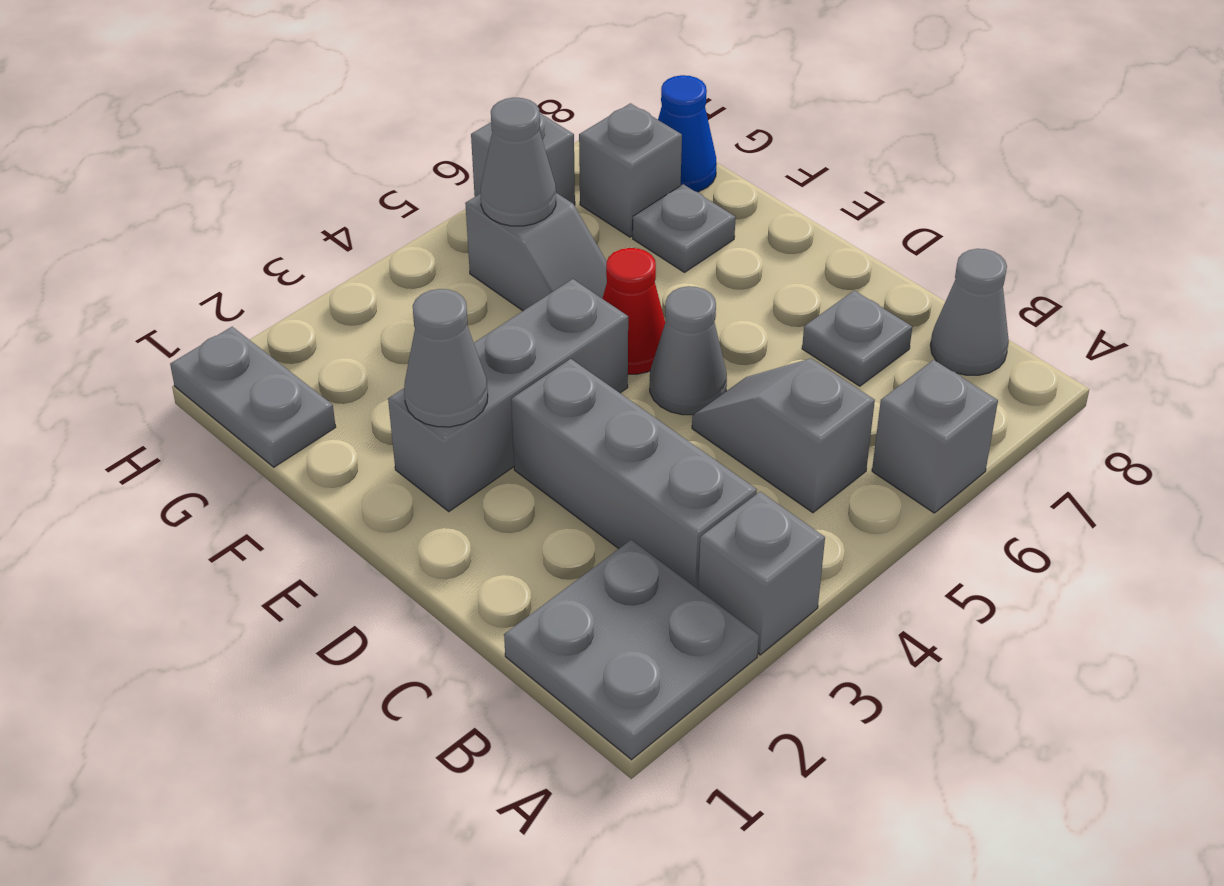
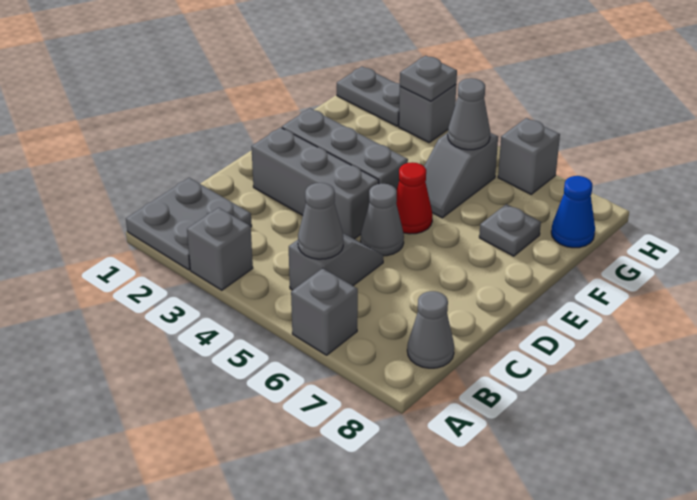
grey brick B3:D3 level 1 -> grey brick D2:D4 level 1
grey plate C7 level 1 -> grey plate H3 level 2
grey cone E2 level 2 -> grey cone B5 level 2
grey plate G1:H1 level 1 -> grey plate H1:H2 level 1
grey brick G7 level 1 -> grey brick H3 level 1

